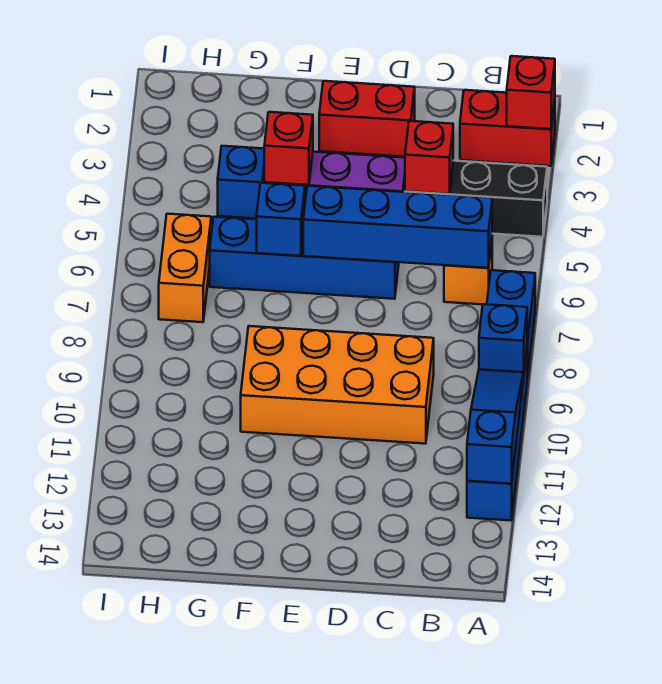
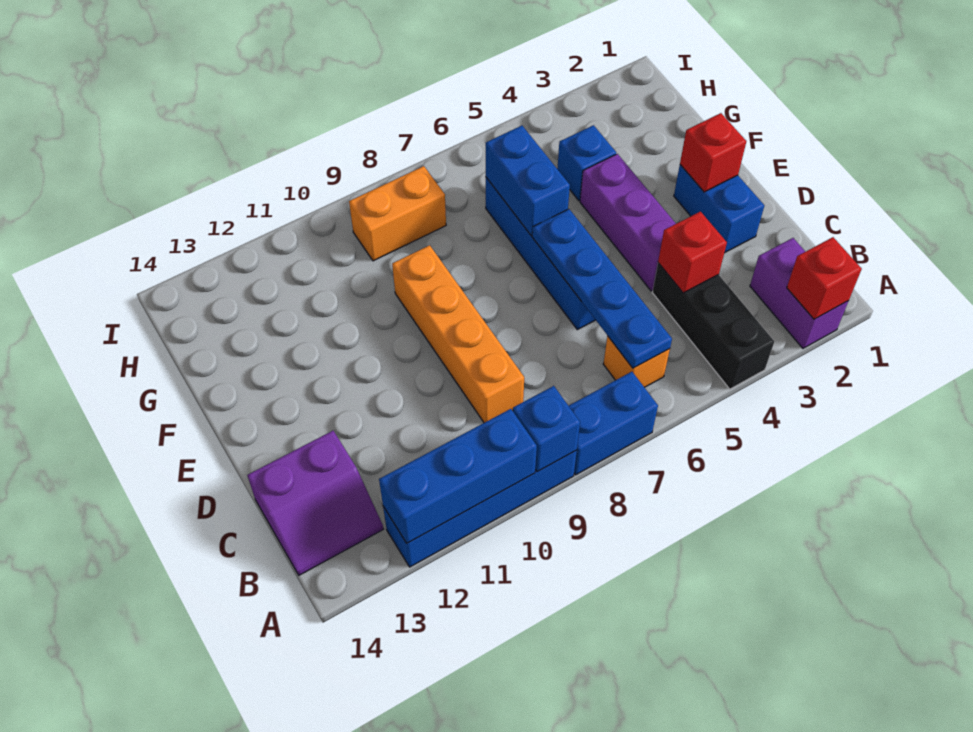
red brick A2:B2 level 1 -> purple brick A2:B2 level 1
blue slope A10:A12 level 2 top 12 -> blue brick A10:A12 level 2
blue brick B6:E6 level 2 -> blue plate B6:E6 level 2
none -> purple slope B13:C14 level 1 top C
orange brick C9:F10 level 1 -> orange brick C9:F9 level 1
red brick D2:E2 level 1 -> blue brick D2:E2 level 1
red brick F4 level 2 -> red brick E2 level 2
blue brick F6 level 2 -> blue brick F6:G6 level 2
orange brick H6:H7 level 1 -> orange brick H8:H9 level 1

